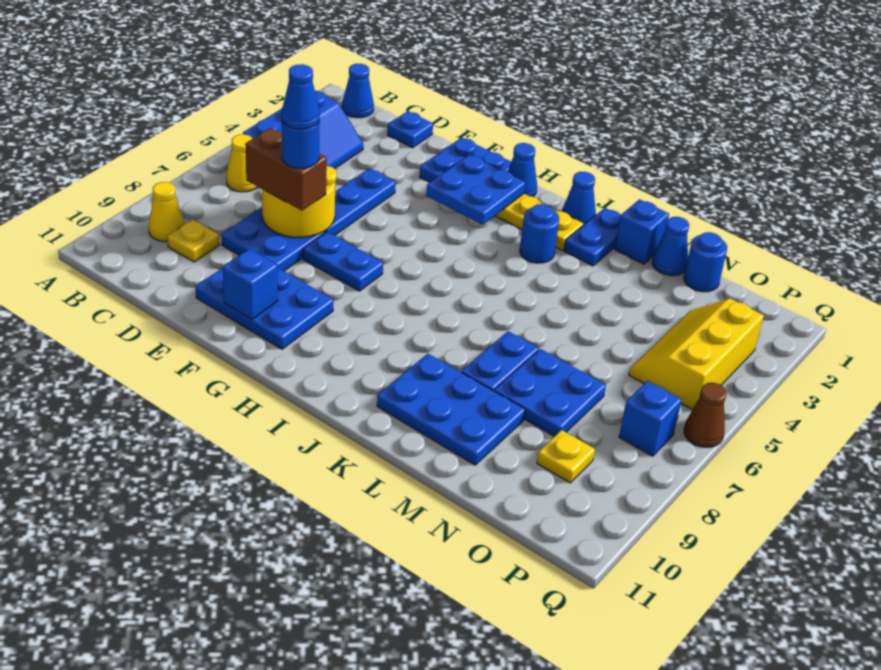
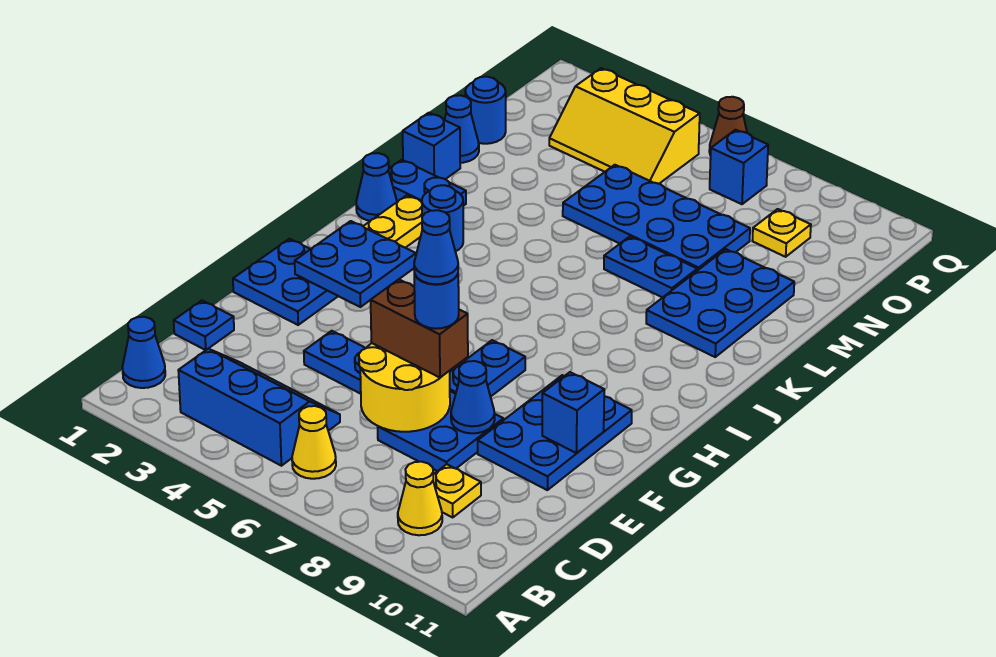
brown brick D7:E7 level 3 -> brown brick E6:E7 level 3
blue cone H1 level 1 -> blue cone E8 level 2
blue plate M7:N8 level 1 -> blue plate M5:N8 level 1

